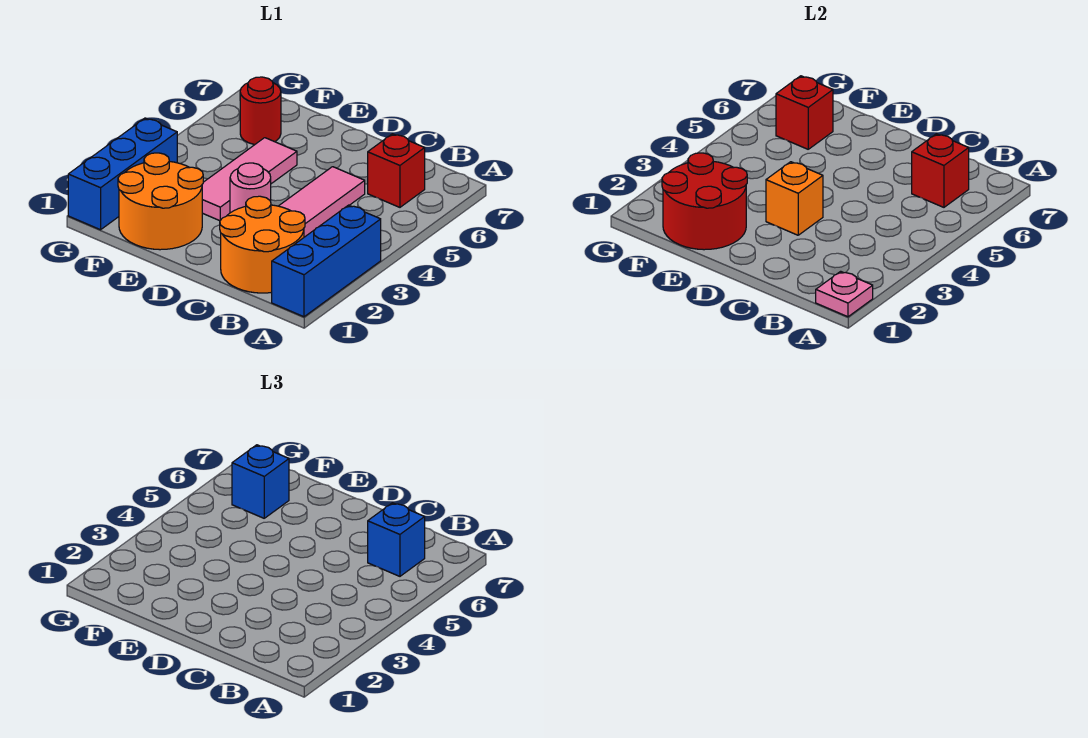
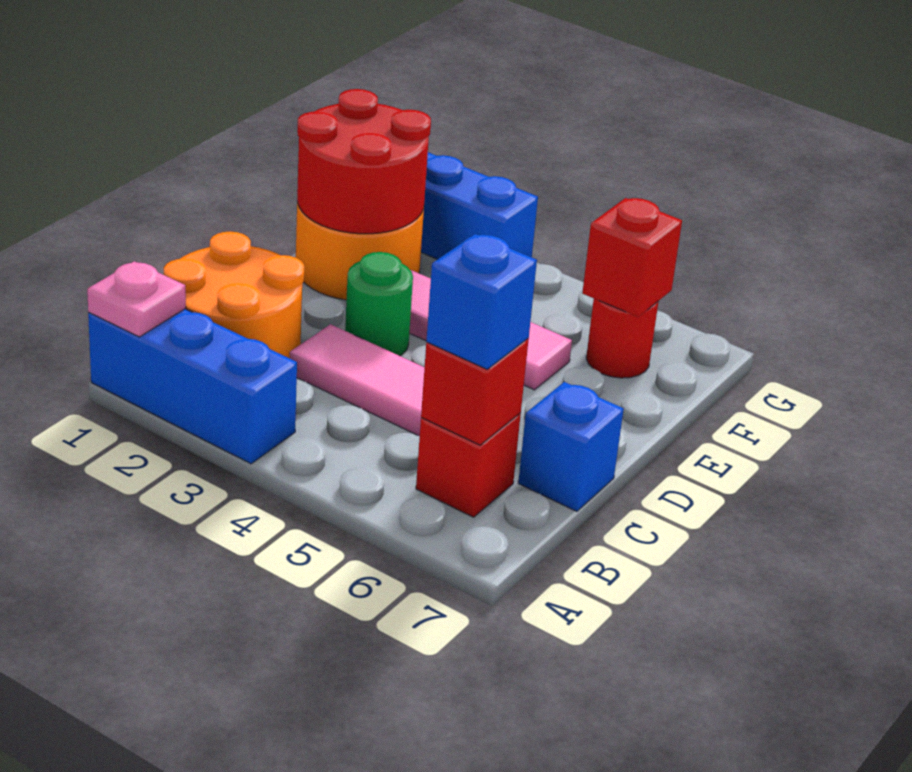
pink round brick D3 level 1 -> green round brick D3 level 1
orange brick D3 level 2 -> none
blue brick F6 level 3 -> blue brick C7 level 1

